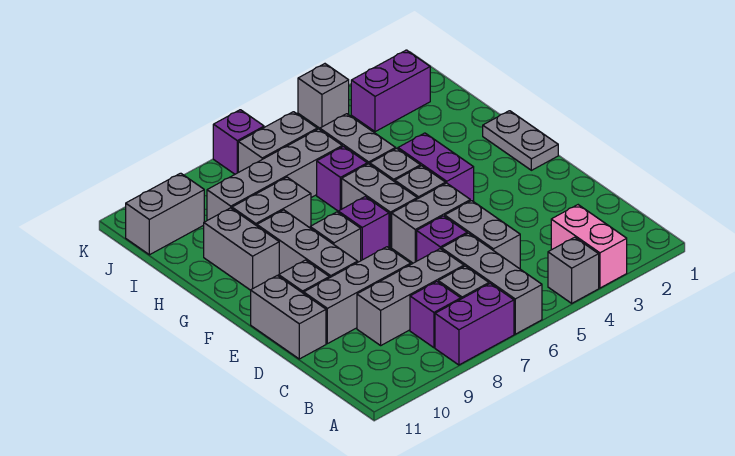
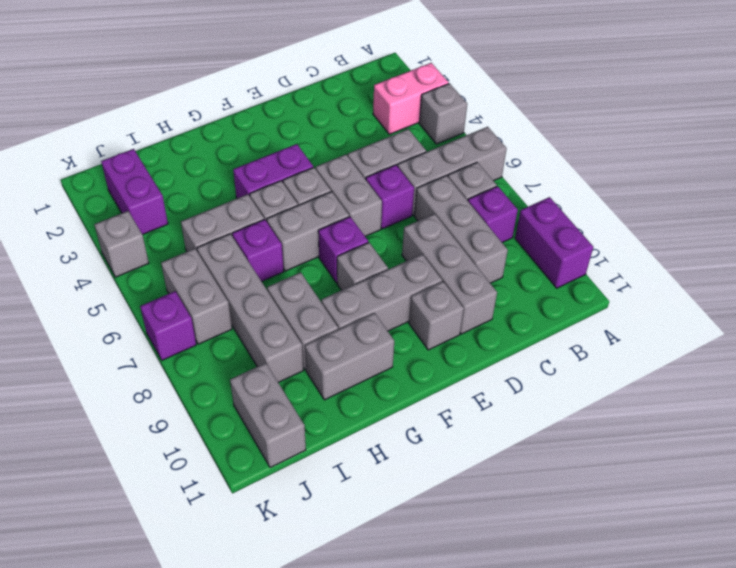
purple brick A7:A8 level 1 -> purple brick A9:A10 level 1
grey brick D11:E11 level 1 -> none
grey plate F1:G1 level 1 -> none

